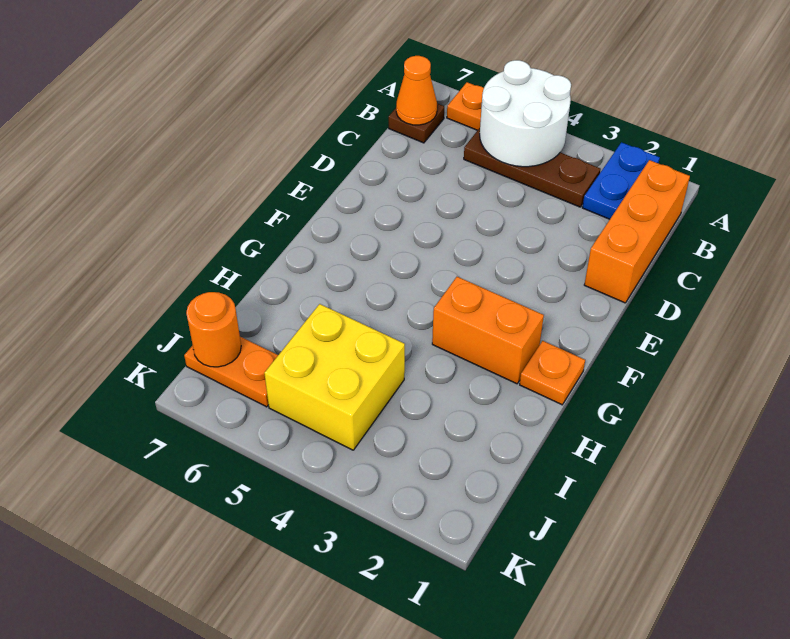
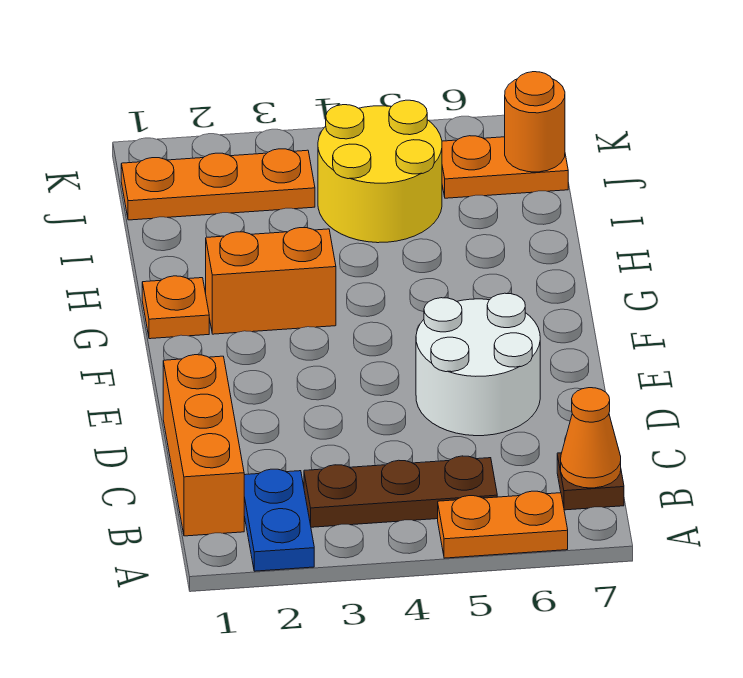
white round brick A4:B5 level 2 -> white round brick D5:E6 level 1
yellow brick I4:J5 level 1 -> yellow round brick I4:J5 level 1
none -> orange plate J1:J3 level 1

